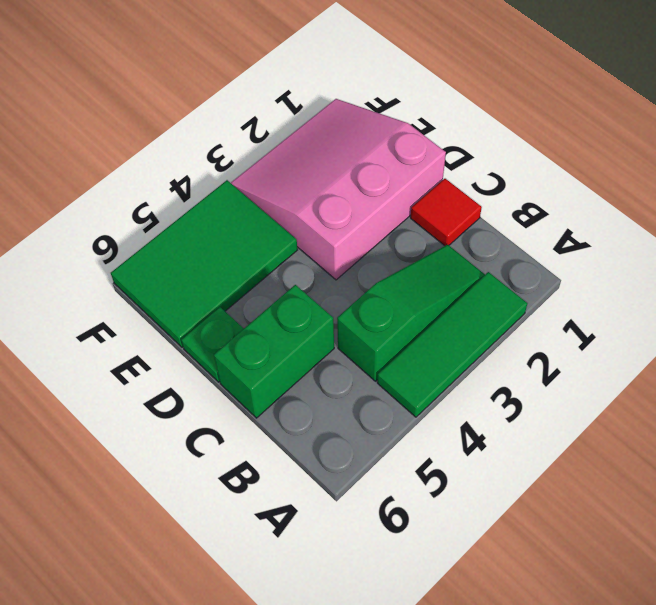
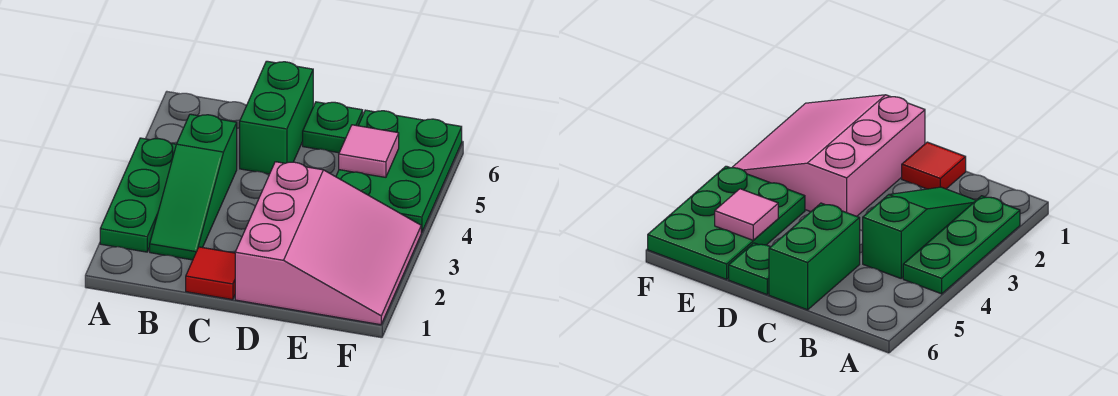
green tile A2:A4 level 1 -> green plate A2:A4 level 1
green tile E4:F6 level 1 -> green plate E4:F6 level 1
none -> pink tile E5 level 2

